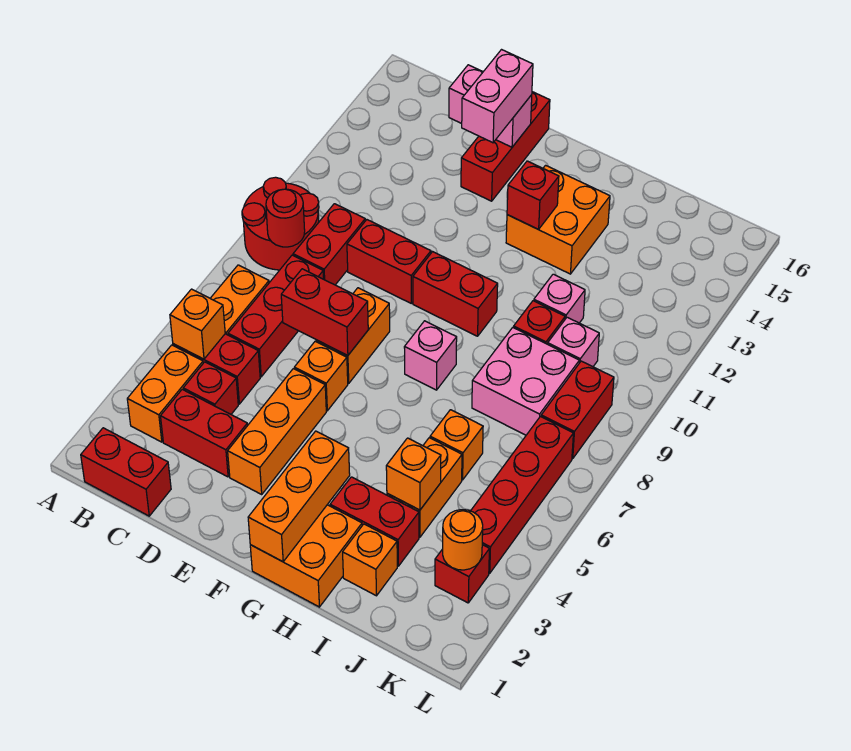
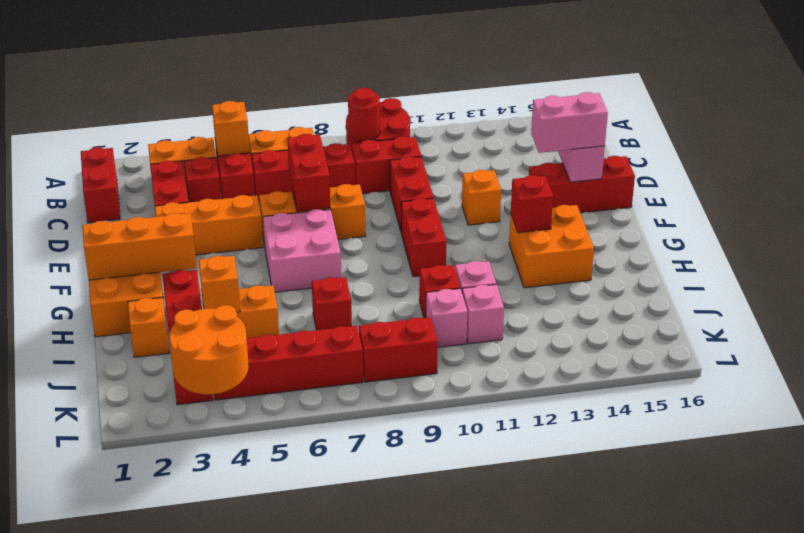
pink brick G8 level 1 -> pink brick J11 level 1
orange brick I6 level 1 -> orange brick E12 level 1
none -> red brick I7 level 1
pink brick I8:J9 level 1 -> pink brick F6:G7 level 1
orange round brick K3 level 2 -> orange round brick K3:L4 level 2

